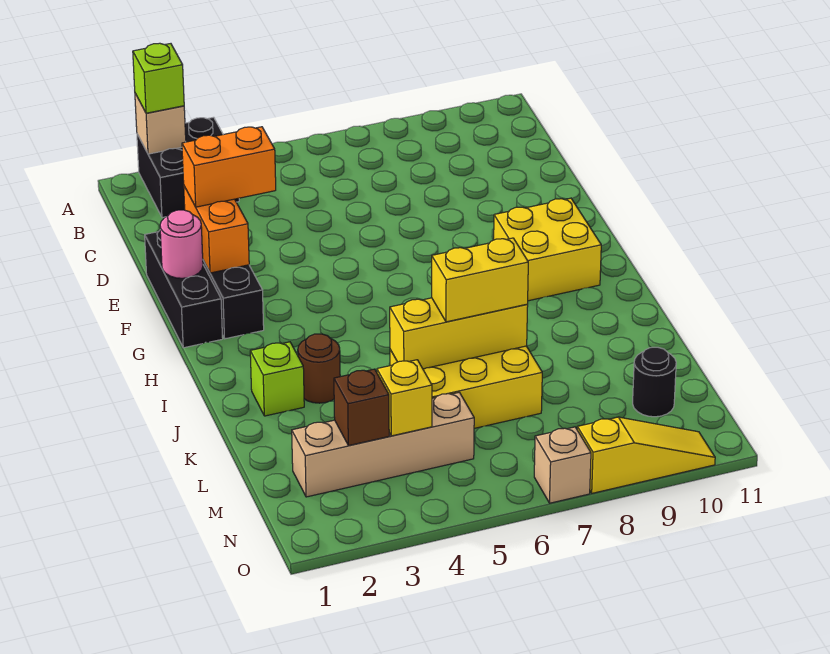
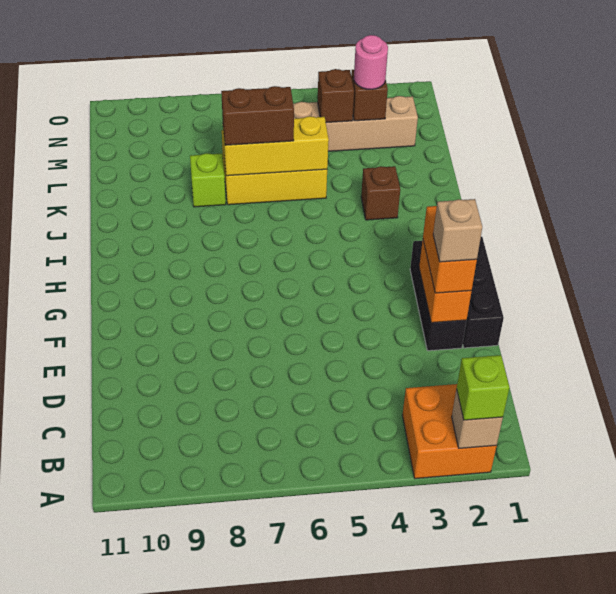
black brick A2:B3 level 1 -> orange brick A2:B3 level 1
orange brick E2:E3 level 3 -> orange brick E2:F2 level 3
pink round brick F1 level 2 -> pink round brick M3 level 3
yellow brick G9:H10 level 1 -> none
lime brick J2 level 1 -> lime brick K8 level 1
brown round brick J3 level 1 -> brown brick J3 level 1
yellow brick K6:K7 level 3 -> brown brick K6:K7 level 3
yellow brick M4 level 2 -> brown brick M4 level 2
black round brick M10 level 1 -> none
tan brick O7 level 1 -> tan brick E2 level 4
yellow slope O8:O10 level 1 top 8 -> none

